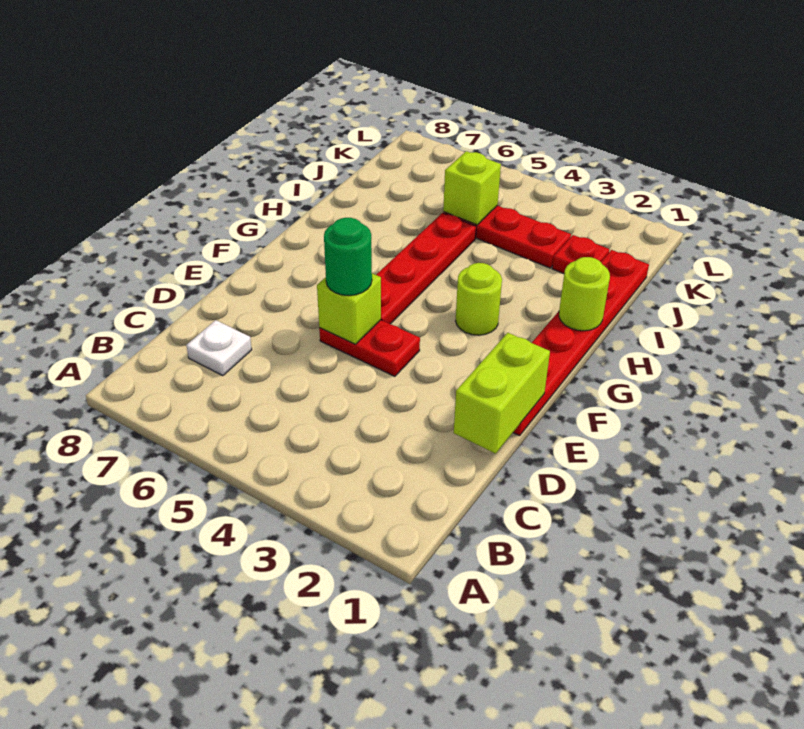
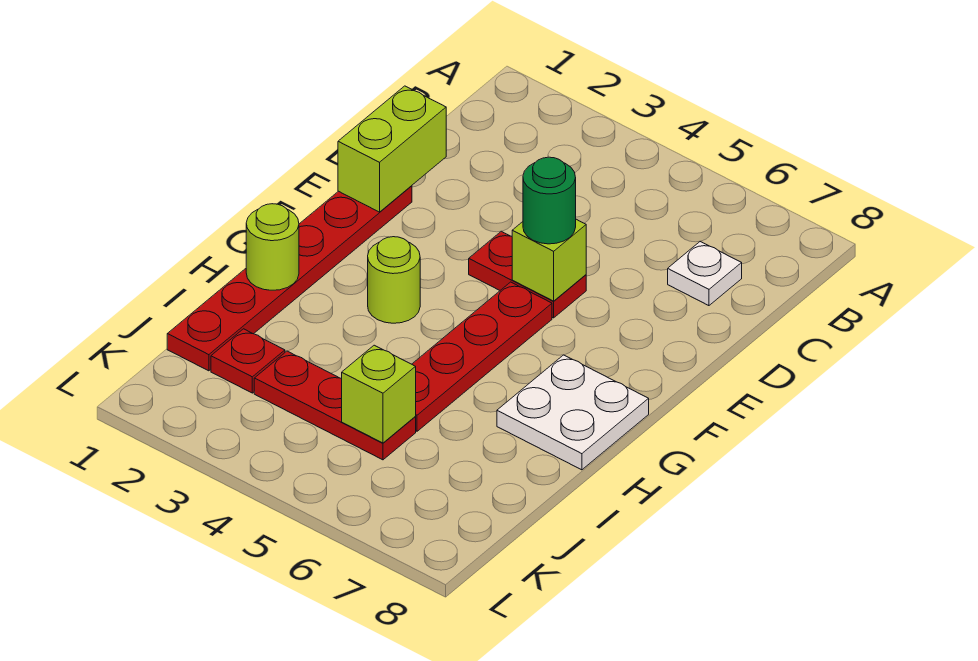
none -> white plate G7:H8 level 1

